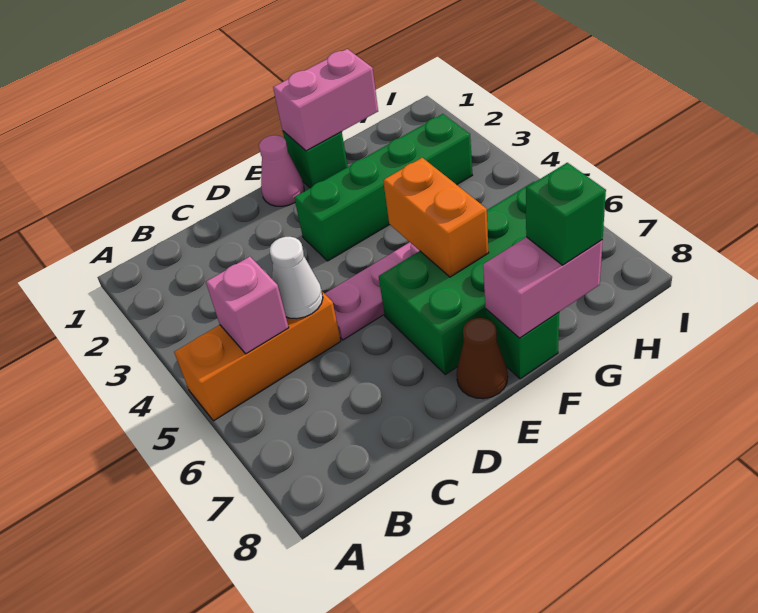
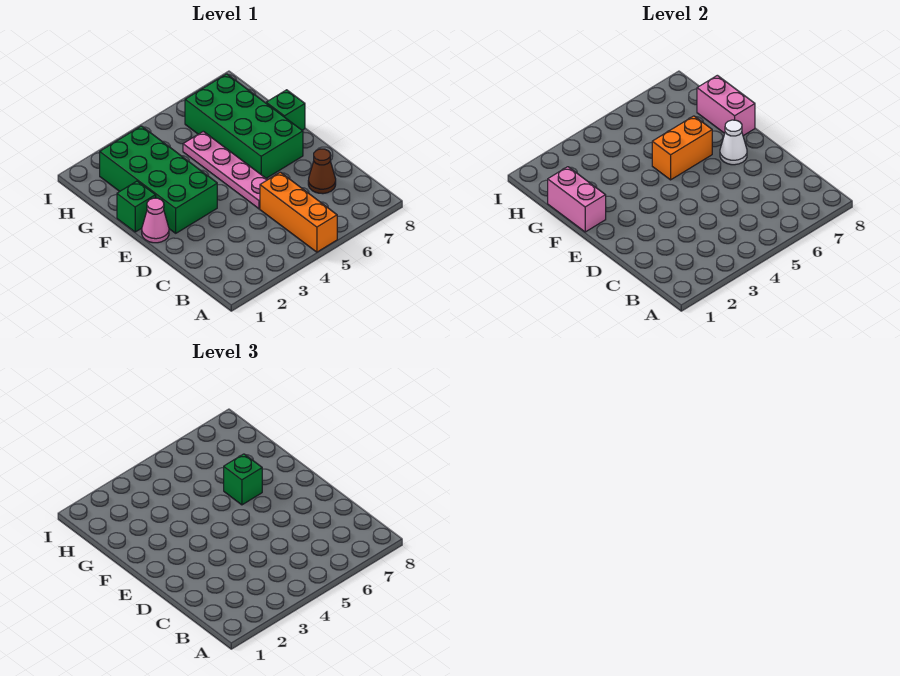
pink brick B5 level 2 -> none
white cone C5 level 2 -> white cone E7 level 2
green brick E3:H3 level 1 -> green brick E2:H3 level 1
brown cone E8 level 1 -> brown cone C7 level 1
green brick G8 level 3 -> green brick F6 level 3

